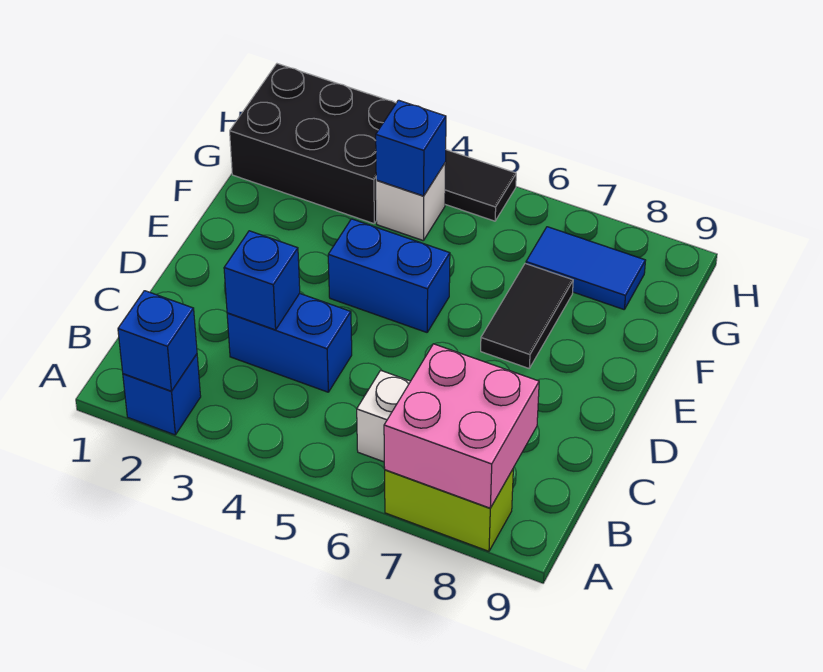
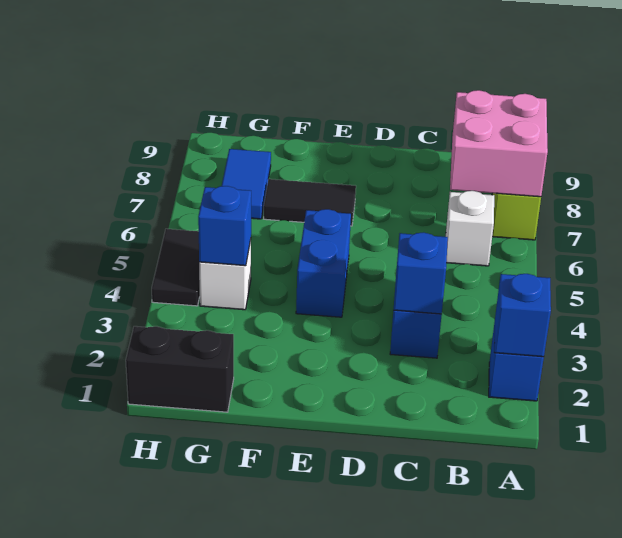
black brick G1:H3 level 1 -> black brick G1:H1 level 1

